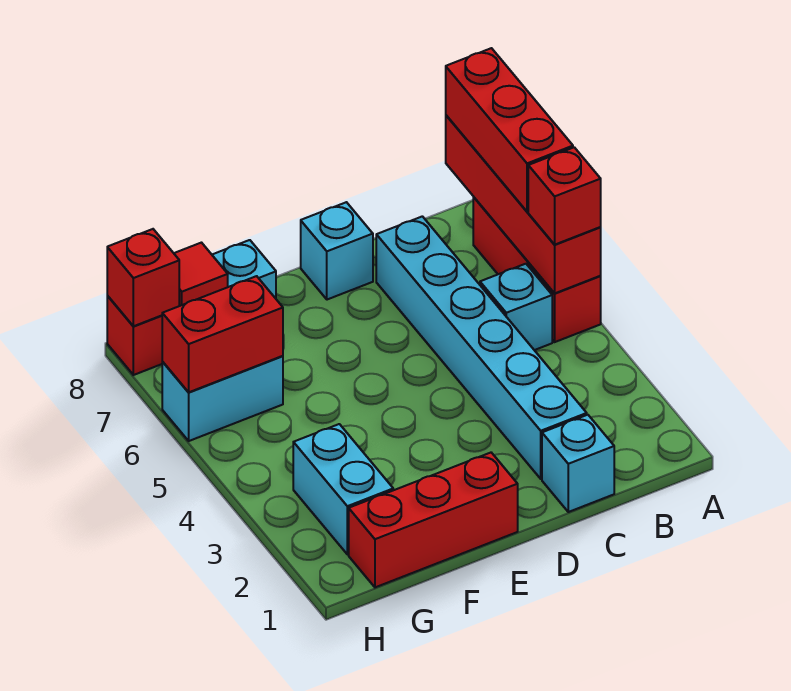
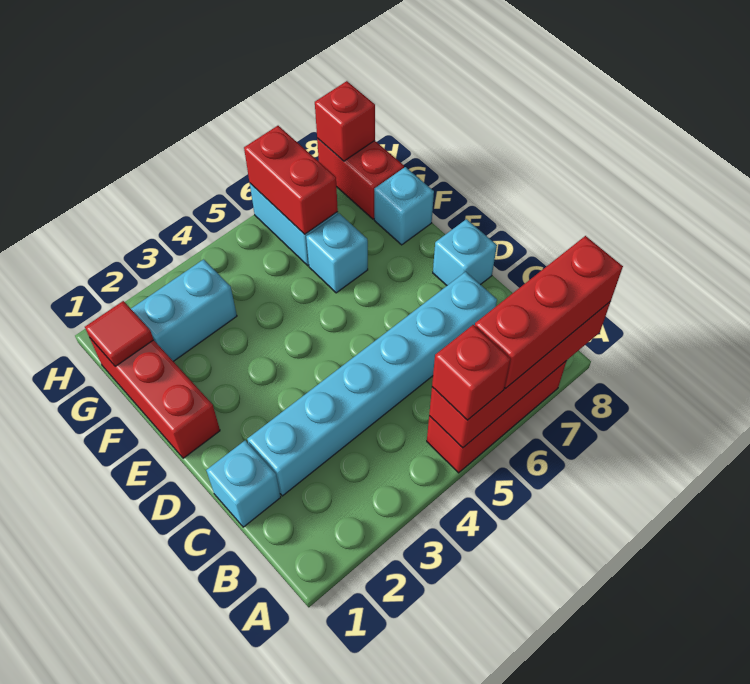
cyan brick B5 level 1 -> cyan brick F6 level 1
red tile G8 level 2 -> red tile G1 level 2

